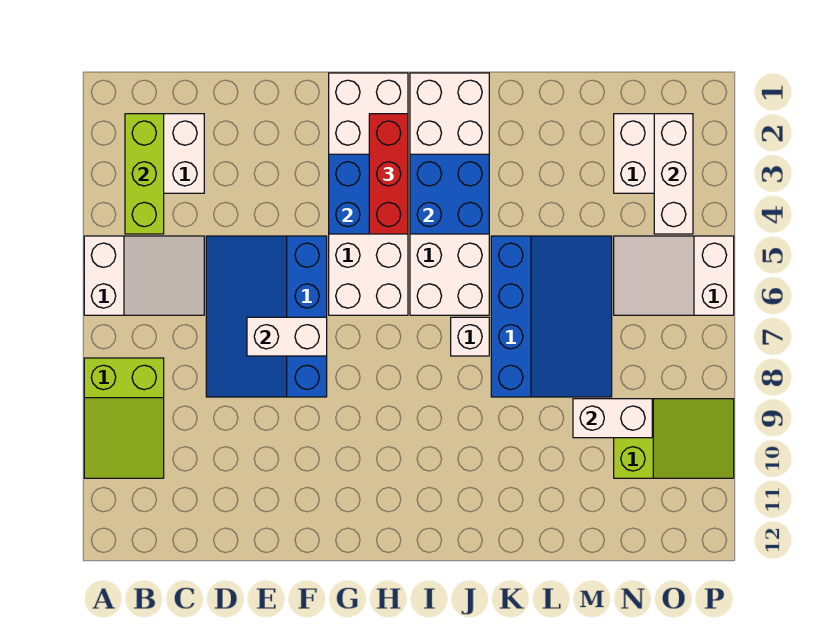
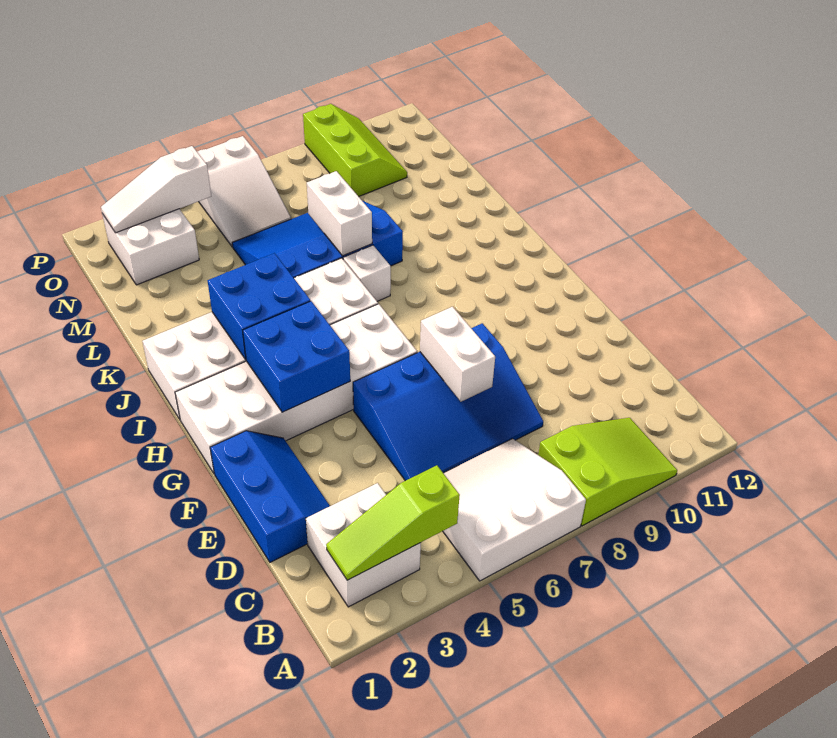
white slope A5:C6 level 1 top A -> white slope A5:C7 level 1 top A
lime brick B2:B4 level 2 -> lime slope B2:B4 level 2 top 4
none -> blue slope D1:F2 level 1 top 1
red brick H2:H4 level 3 -> none
white brick M9:N9 level 2 -> white brick K7:L7 level 2
lime slope N9:P10 level 1 top N -> lime slope N9:P10 level 1 top 9
white brick O2:O4 level 2 -> white slope O2:O4 level 2 top 4

